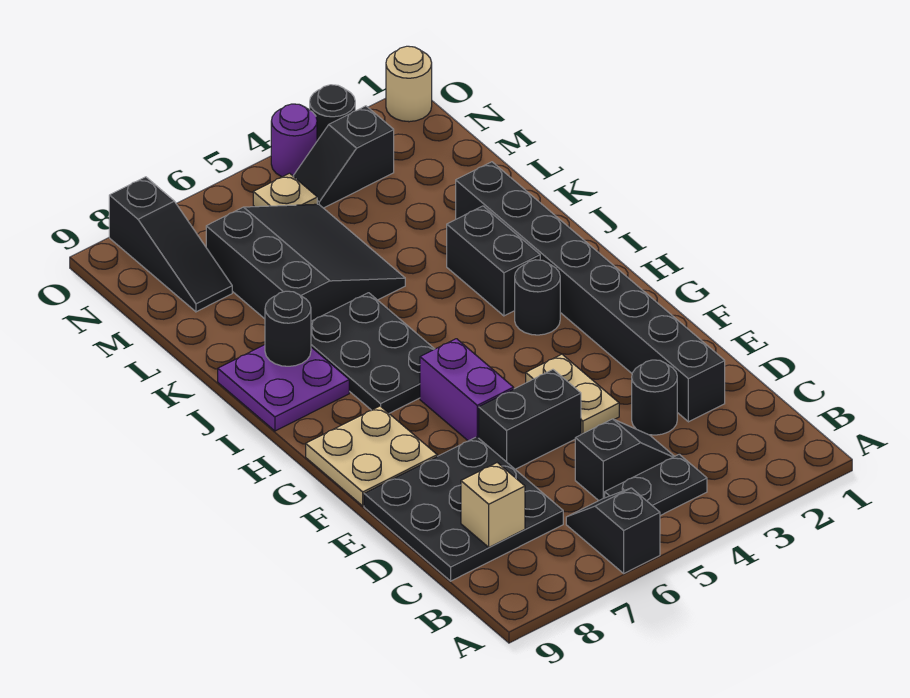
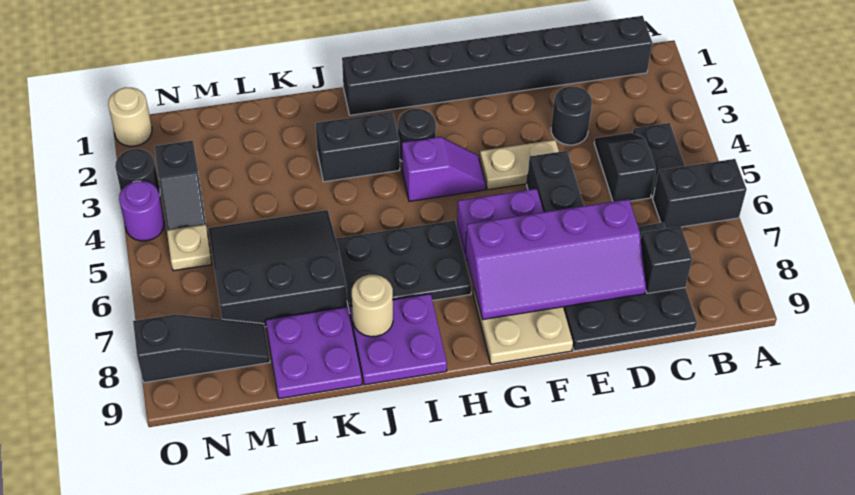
black slope A6:B6 level 1 top A -> black brick A6:B6 level 1
tan brick C8 level 2 -> black brick C8 level 2
black brick D2:K2 level 1 -> black brick B1:I1 level 1
none -> purple slope D7:G8 level 2 top 7
none -> purple slope G4:H4 level 1 top H
black round brick J8 level 2 -> tan round brick J8 level 2
none -> purple plate K8:L9 level 1

